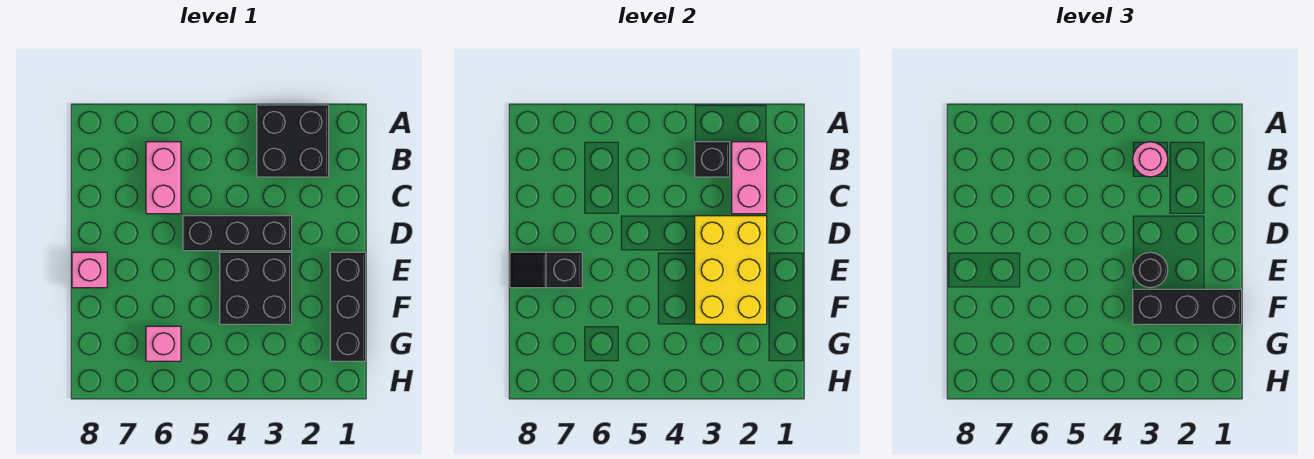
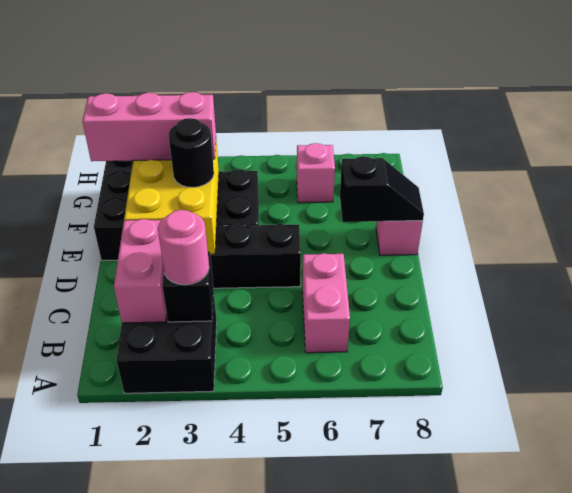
black brick F1:F3 level 3 -> pink brick F1:F3 level 3

